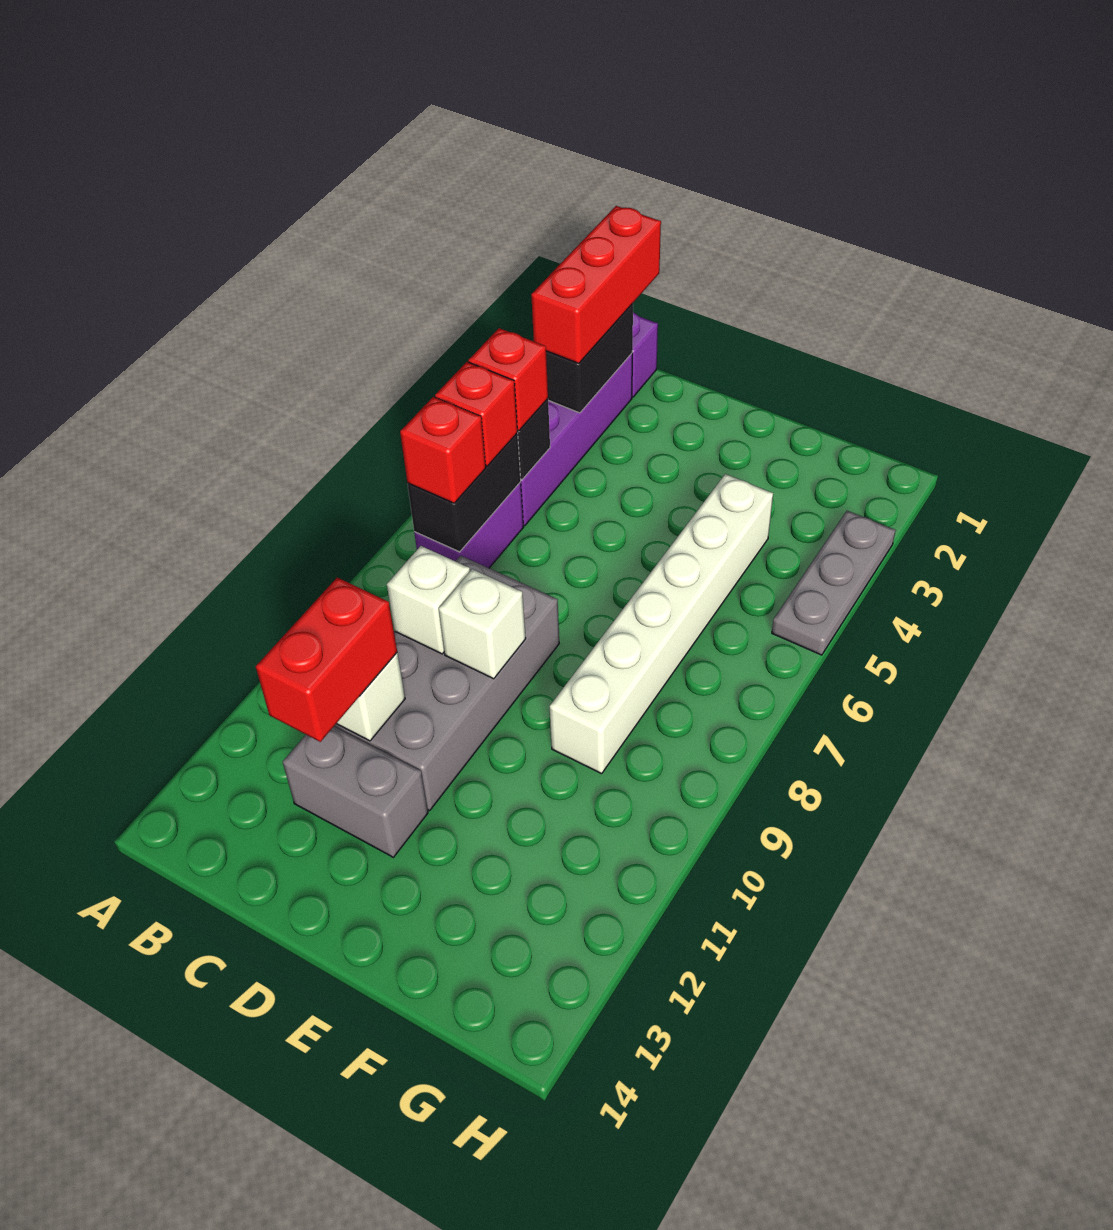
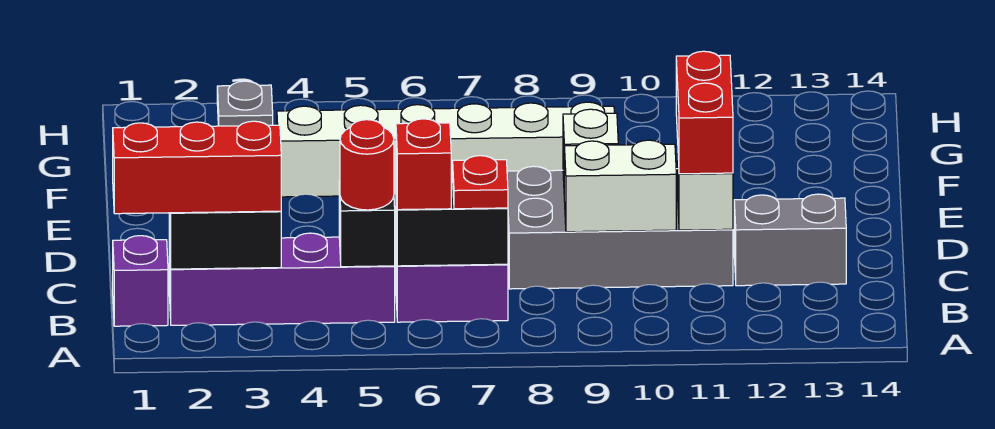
red brick B5 level 3 -> red round brick B5 level 3
red brick B7 level 3 -> red plate B7 level 3
white brick C9 level 2 -> white brick C9:C10 level 2
red brick C11:C12 level 3 -> red brick C11:D11 level 3
grey brick C12:D12 level 1 -> grey brick C12:C13 level 1
grey plate H3:H5 level 1 -> grey plate H3 level 1

